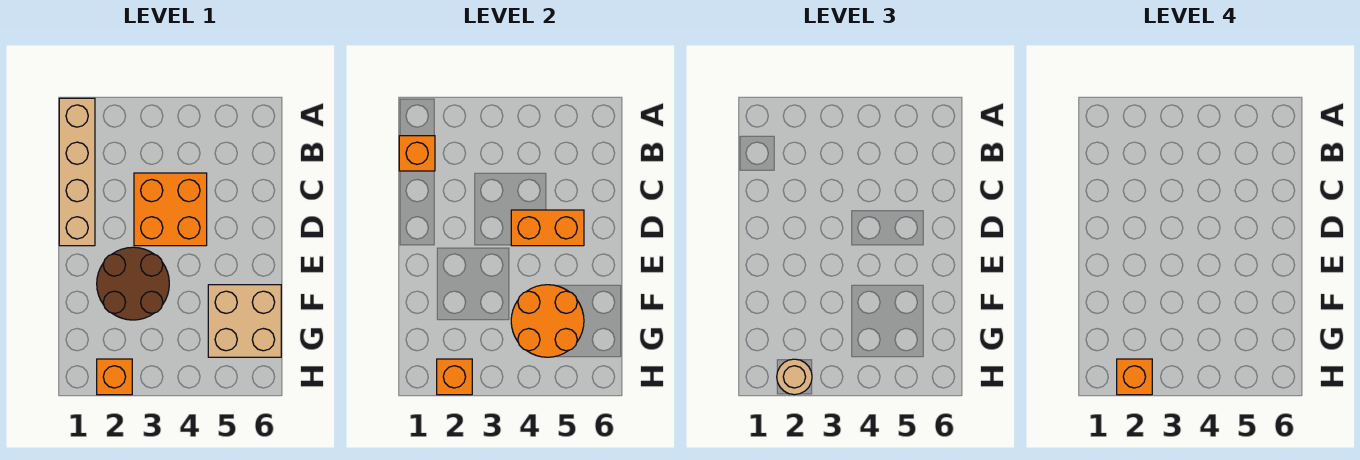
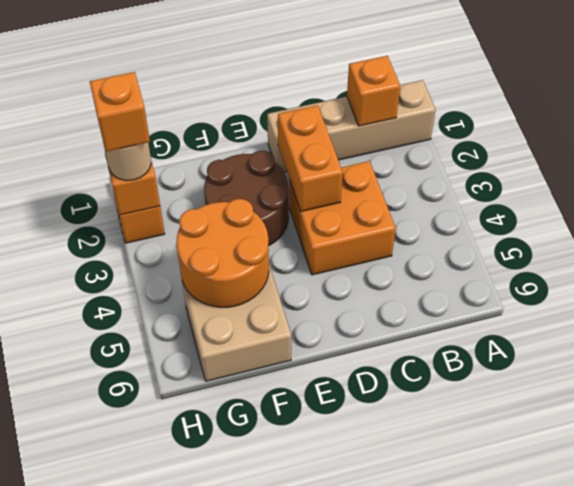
orange brick D4:D5 level 2 -> orange brick D2:D3 level 2

